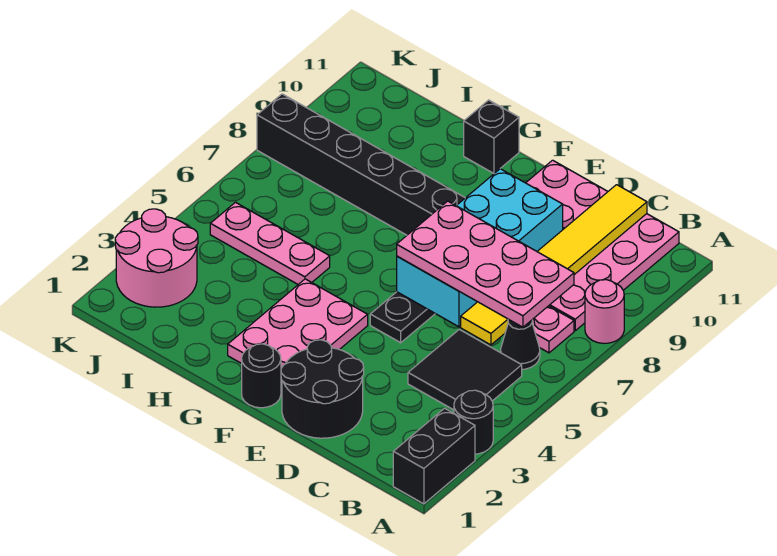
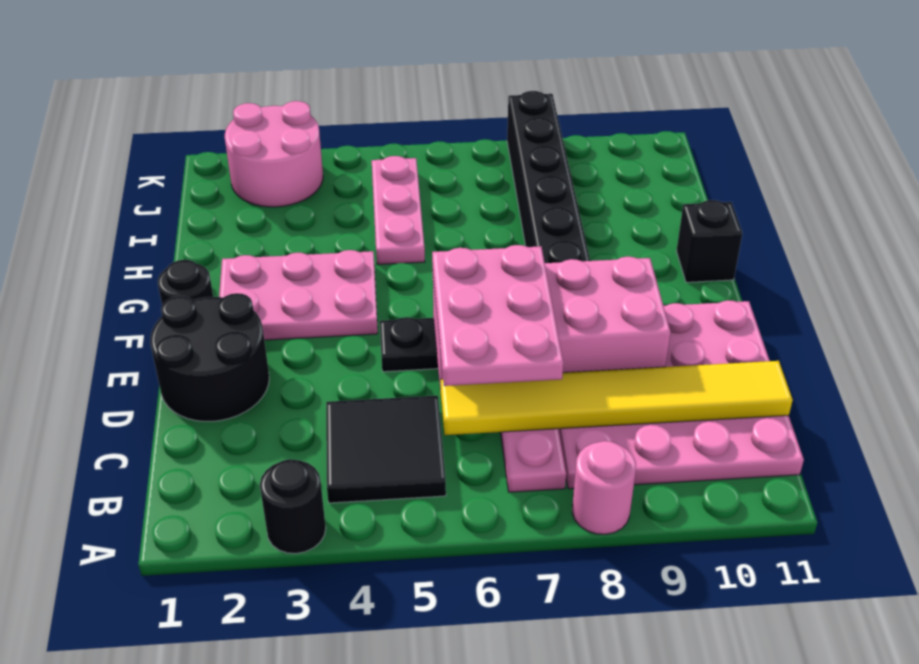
black brick A1:A2 level 1 -> none
black cone B6 level 1 -> none
pink plate B6:E7 level 3 -> pink plate C6:E7 level 3
cyan brick D6:E9 level 2 -> pink brick D6:E9 level 2

